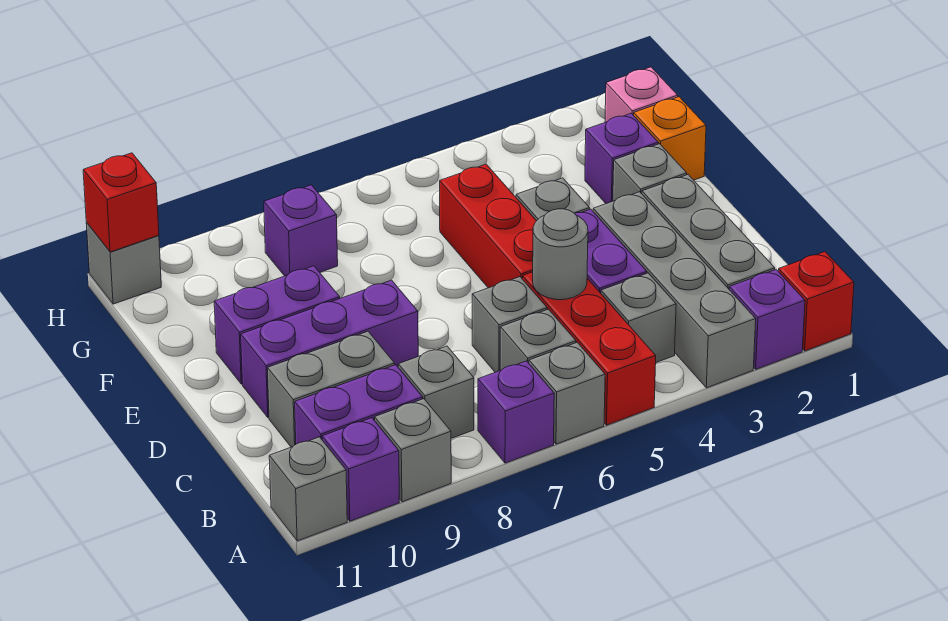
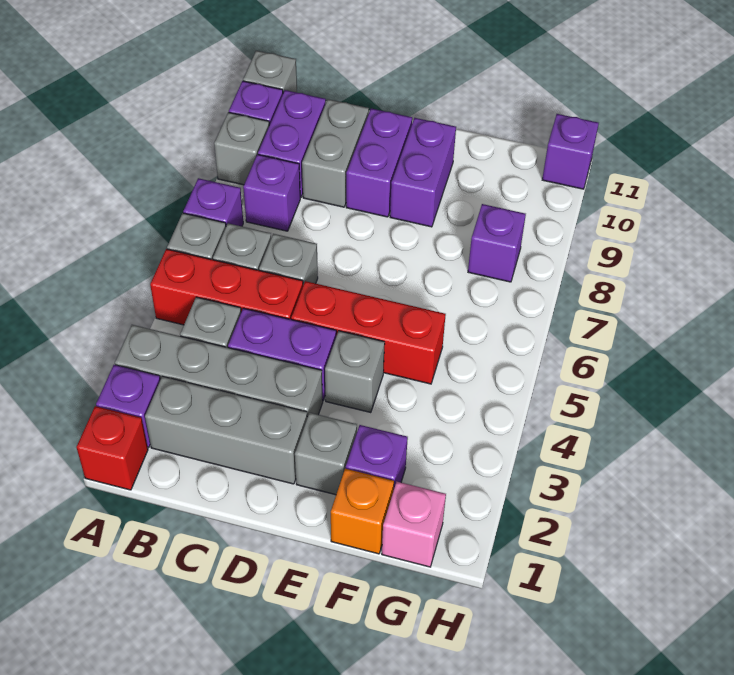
grey brick B8 level 1 -> purple brick B8 level 1
grey round brick C5 level 2 -> none
purple brick D8:D10 level 1 -> purple brick D9:D10 level 1
grey brick H11 level 1 -> purple brick H11 level 1
red brick H11 level 2 -> none

